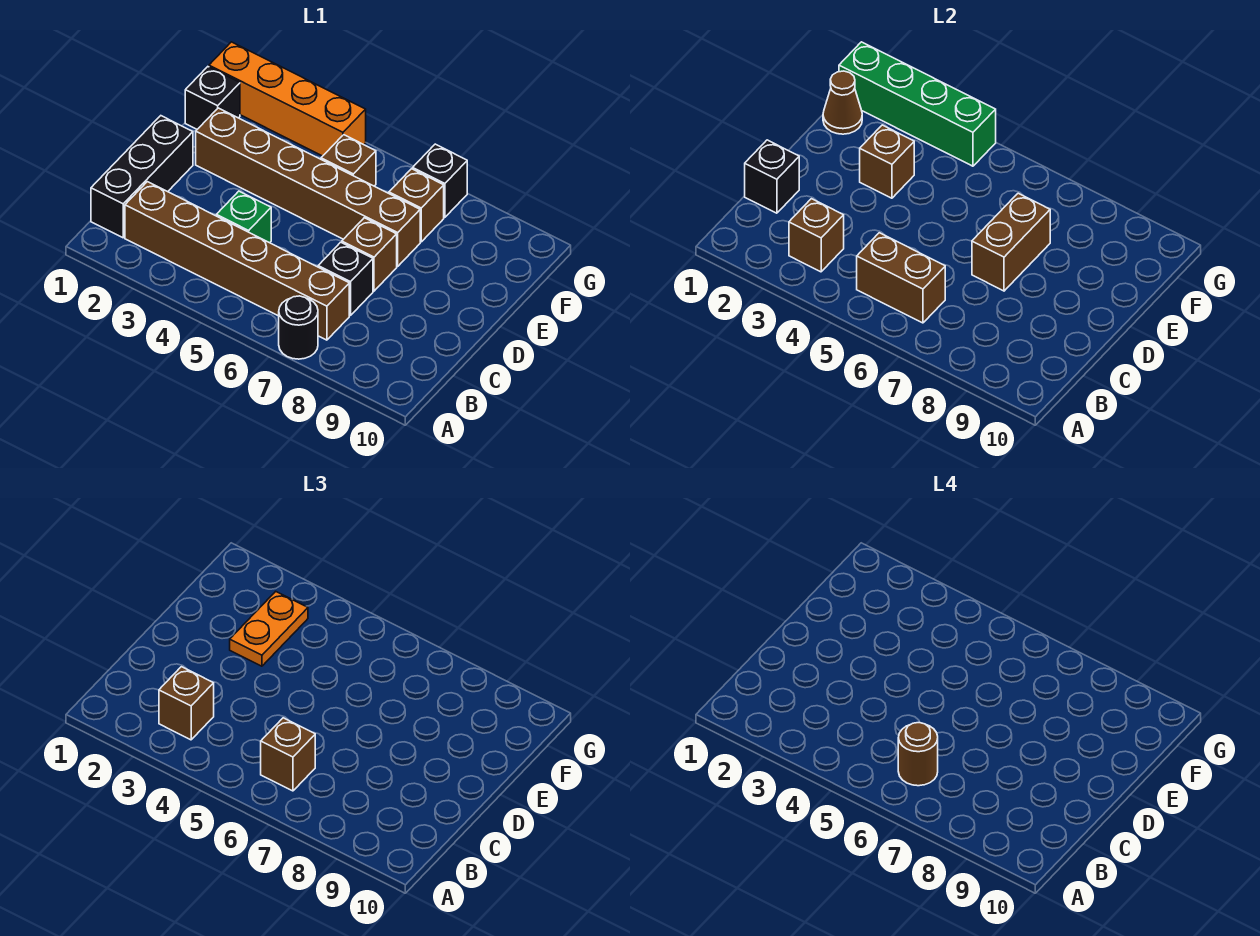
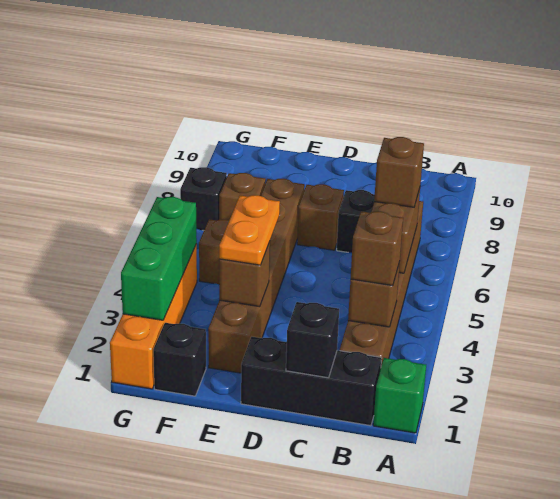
black round brick A7 level 1 -> none
brown round brick B6 level 4 -> none
green brick C4 level 1 -> green brick A1 level 1
brown brick D7:E7 level 2 -> none
orange plate E3:F3 level 3 -> orange plate E3:E4 level 3
brown cone F1 level 2 -> none
green brick G1:G4 level 2 -> green brick G2:G4 level 2

